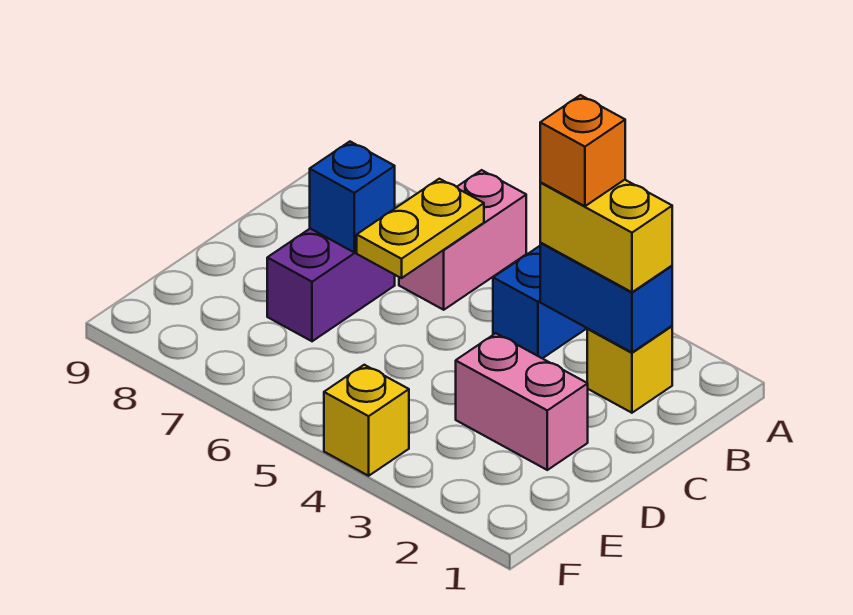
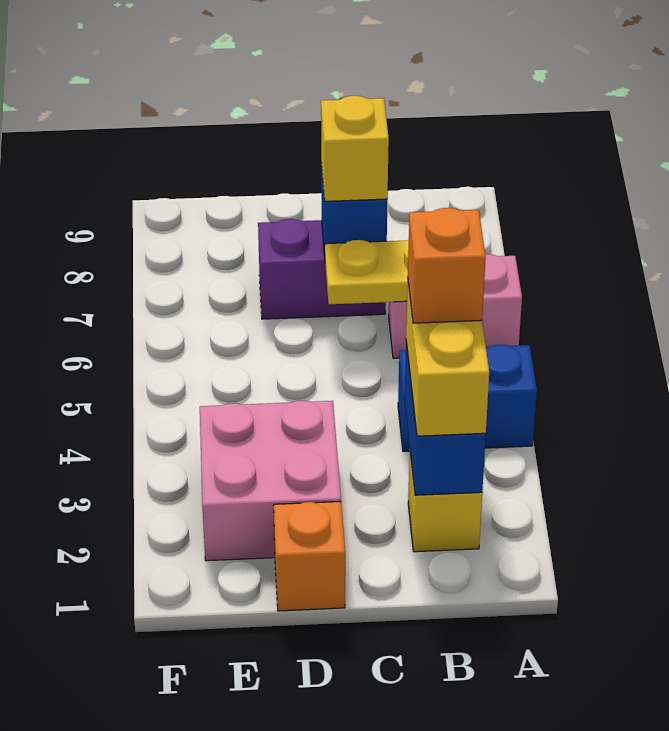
none -> orange brick D1 level 1
pink brick D2:D3 level 1 -> pink brick D2:E3 level 1
yellow brick F4 level 1 -> yellow brick C7 level 3

